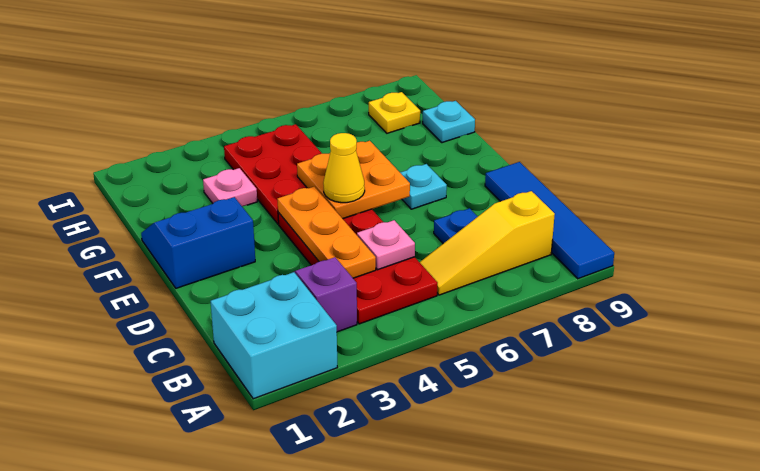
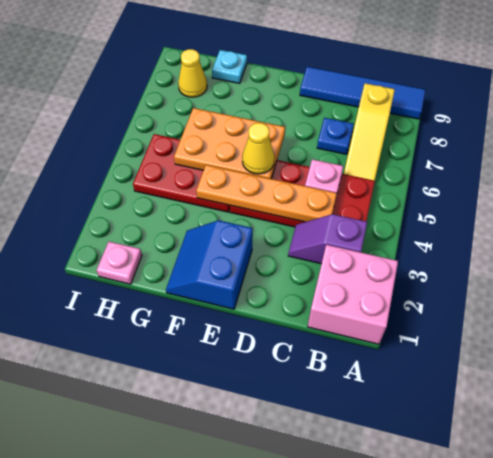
cyan brick A1:B2 level 1 -> pink brick A1:B2 level 1
orange plate C4:E4 level 2 -> orange plate C4:F4 level 2
orange plate E5:F6 level 2 -> orange plate E5:G6 level 2
cyan plate E7 level 1 -> none
pink plate G3 level 1 -> pink plate H1 level 1
yellow plate H8 level 1 -> yellow cone H8 level 1

